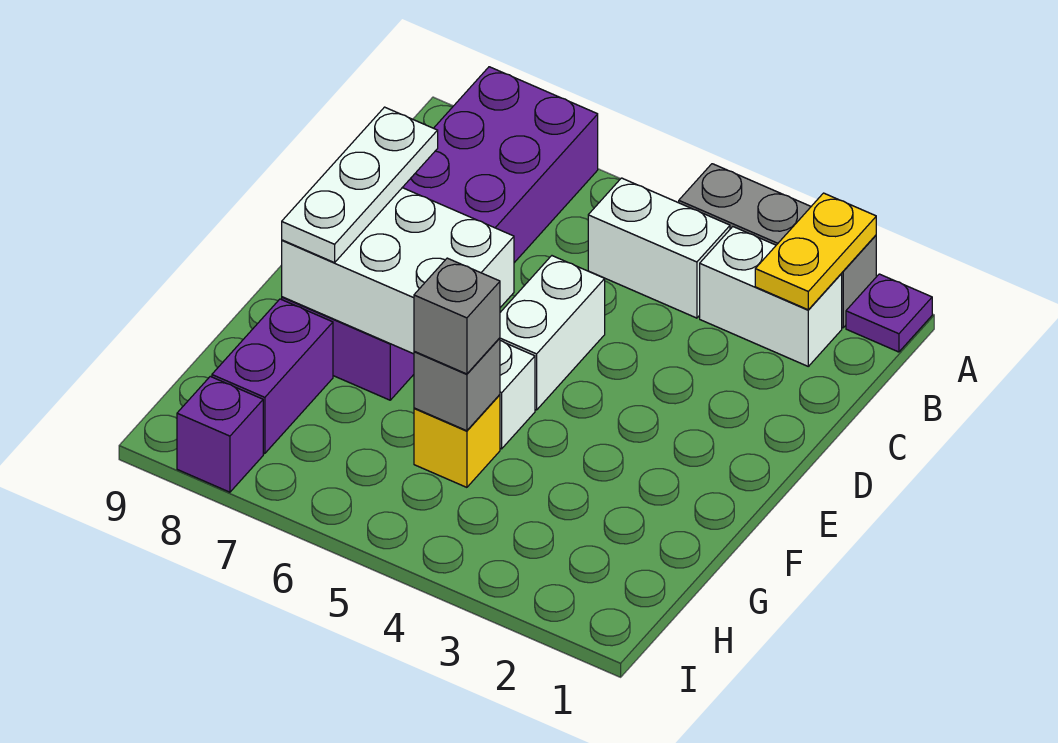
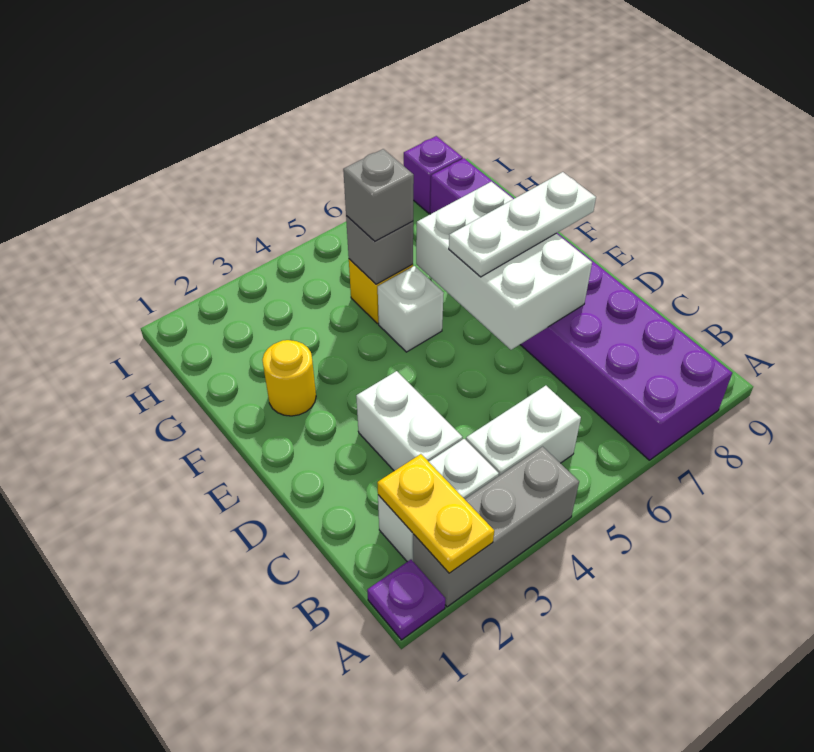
white brick D5:E5 level 1 -> white brick C3:D3 level 1
white plate D8:F8 level 3 -> white plate E6:E8 level 3
white brick E6:F8 level 2 -> white brick D6:F7 level 2
none -> yellow round brick F2 level 1

